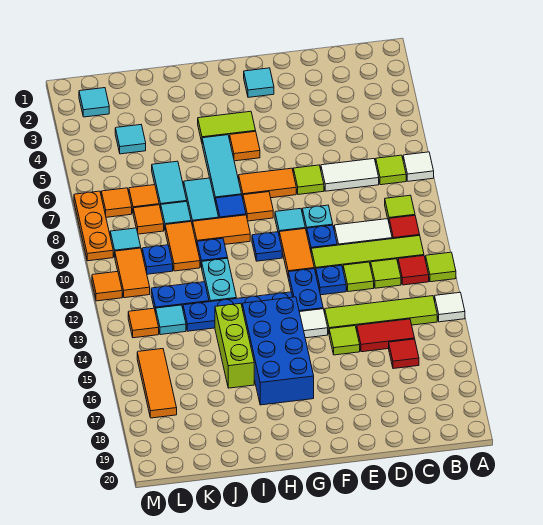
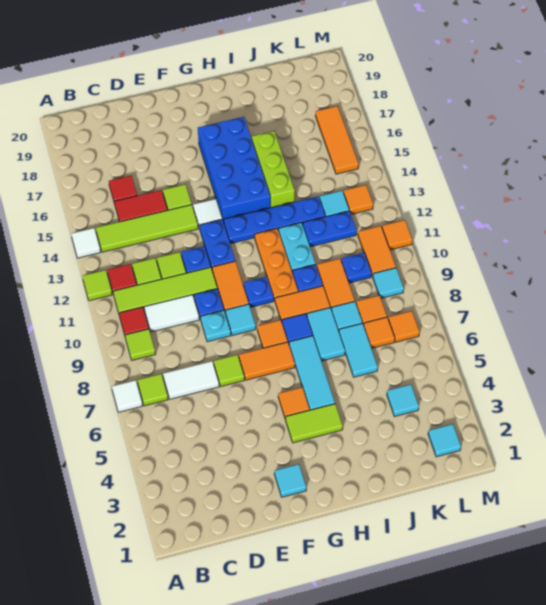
orange plate M7:M9 level 1 -> orange plate H10:H12 level 1

